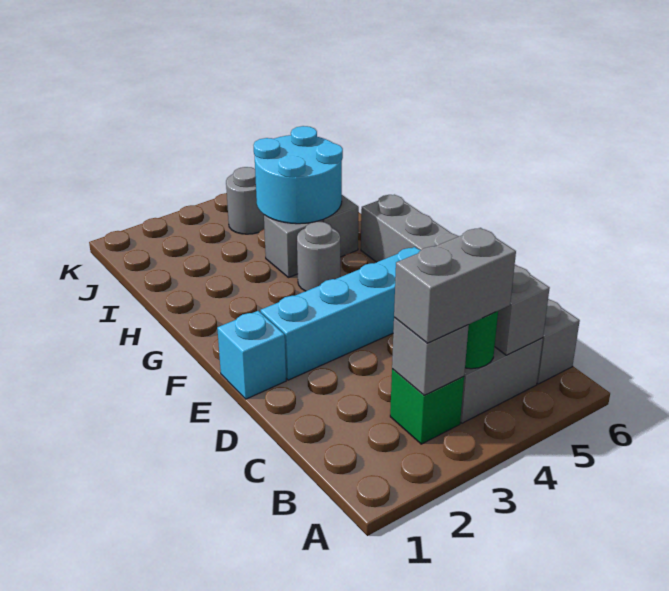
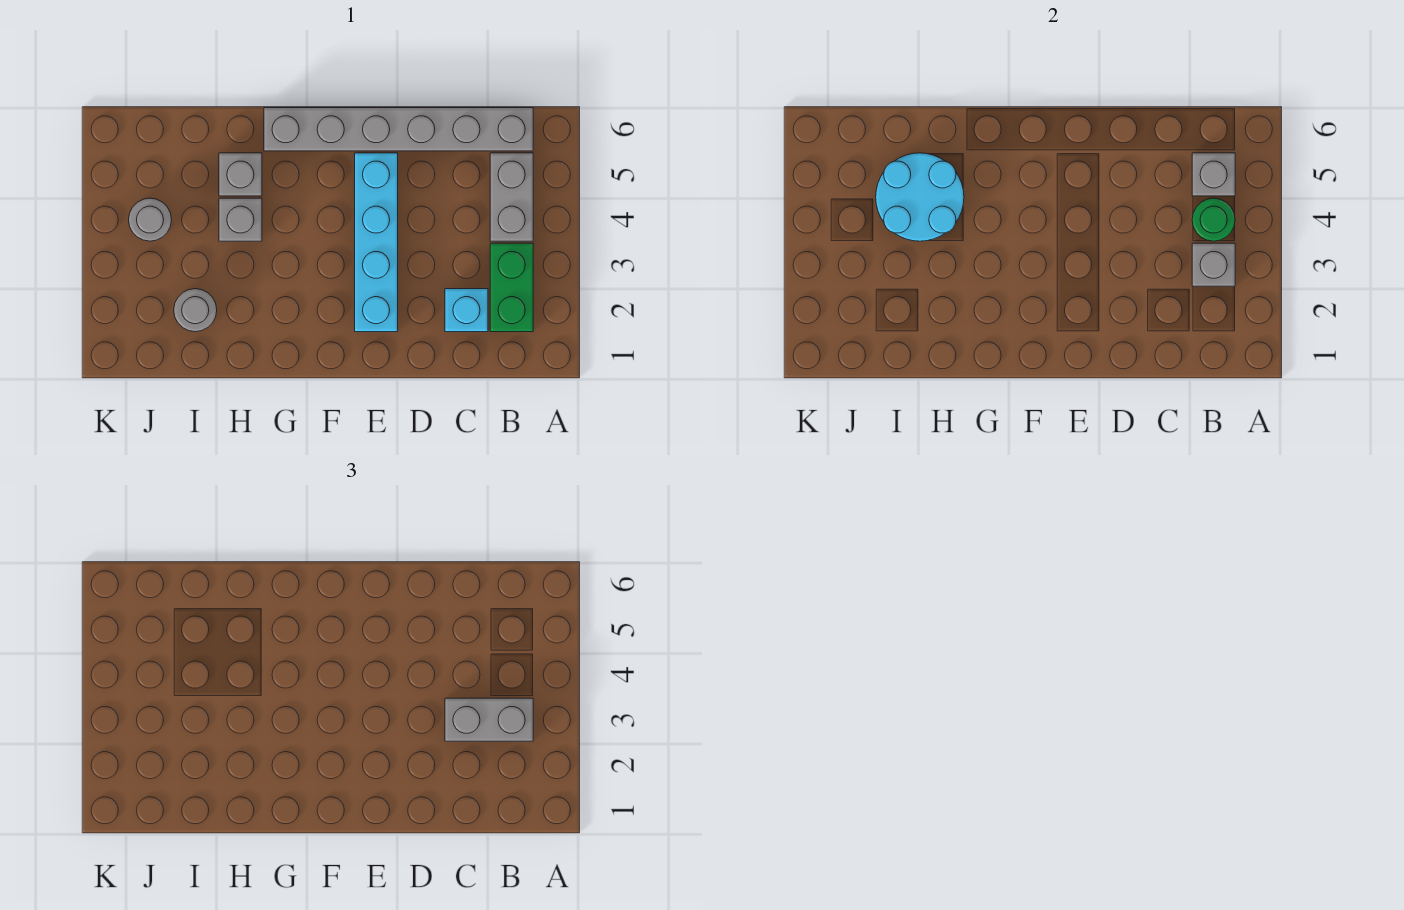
green brick B3 level 1 -> green brick B2:B3 level 1
grey brick B3:B4 level 3 -> grey brick B3:C3 level 3
cyan brick E1 level 1 -> cyan brick C2 level 1
grey round brick G4 level 1 -> grey round brick I2 level 1

